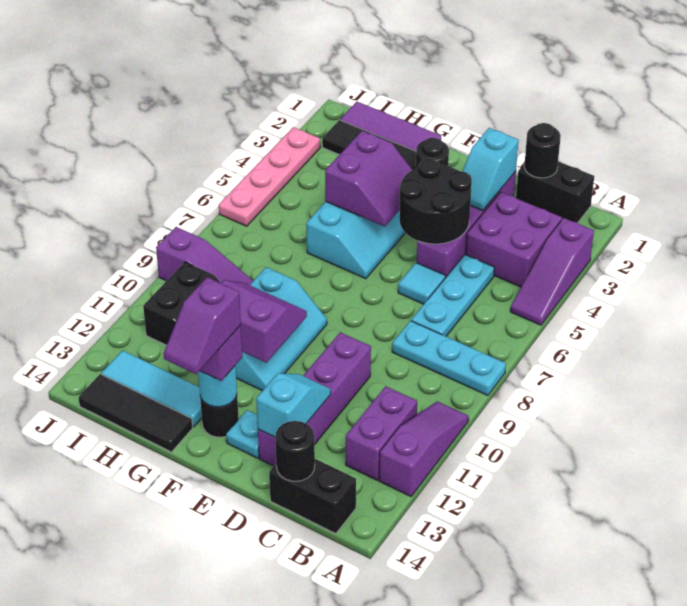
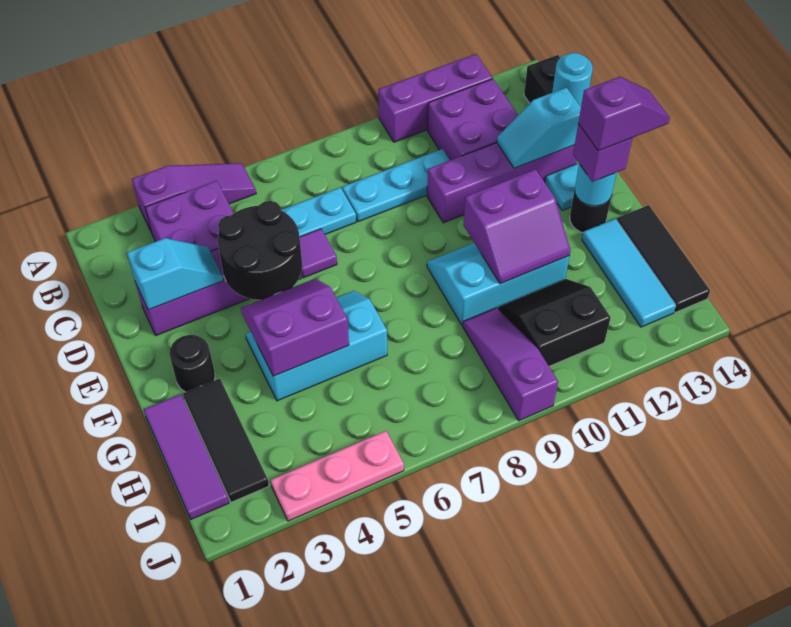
cyan plate A8:C8 level 1 -> cyan plate C8:C10 level 1
purple slope A10:A12 level 1 top 12 -> purple brick A10:A12 level 1
black brick B1:C1 level 1 -> none
purple brick B11:B12 level 1 -> purple brick B11:C12 level 1
black round brick C1 level 2 -> none
black round brick C14 level 2 -> cyan round brick C14 level 2
cyan tile D6 level 1 -> purple tile D6 level 1
purple slope F10:G11 level 2 top 11 -> purple slope F10:G11 level 2 top F
pink plate J3:J6 level 1 -> pink plate J3:J5 level 1

